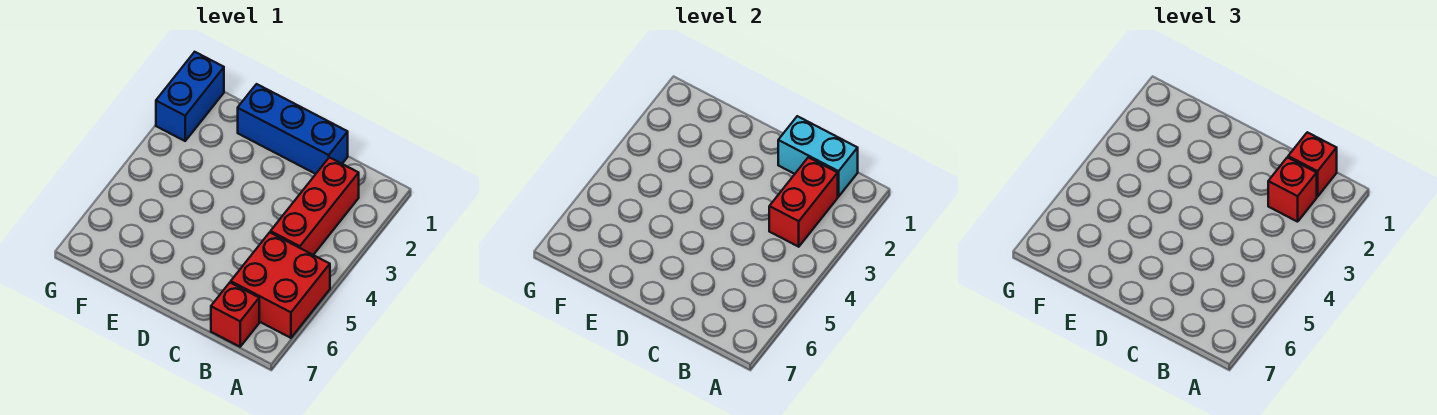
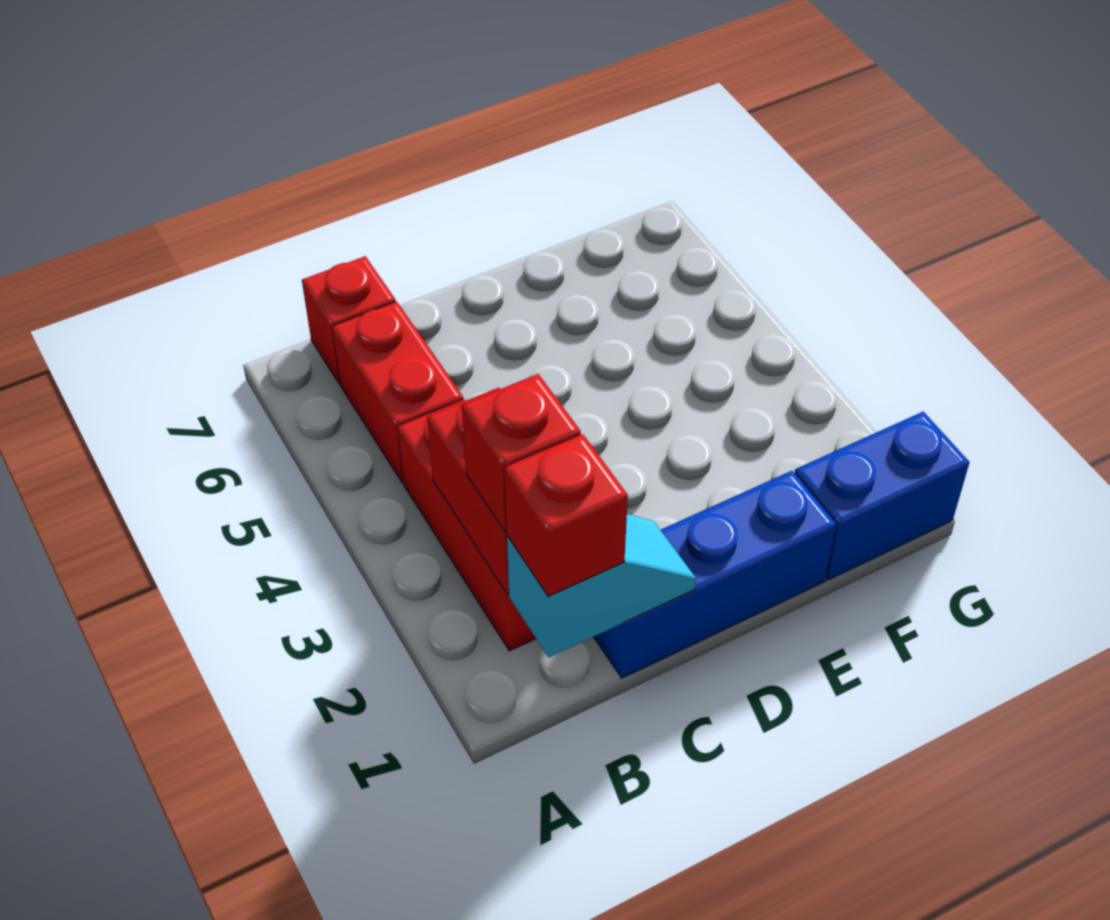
red brick A5:B6 level 1 -> red brick B5:B6 level 1
cyan brick B1:C1 level 2 -> cyan slope B1:C1 level 2 top B
blue brick G1:G2 level 1 -> blue brick F1:G1 level 1

